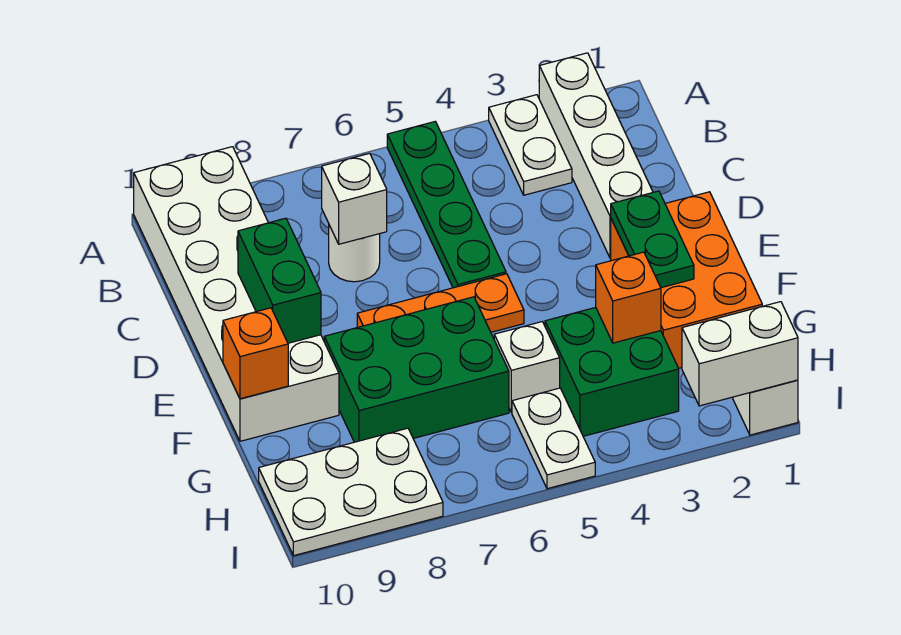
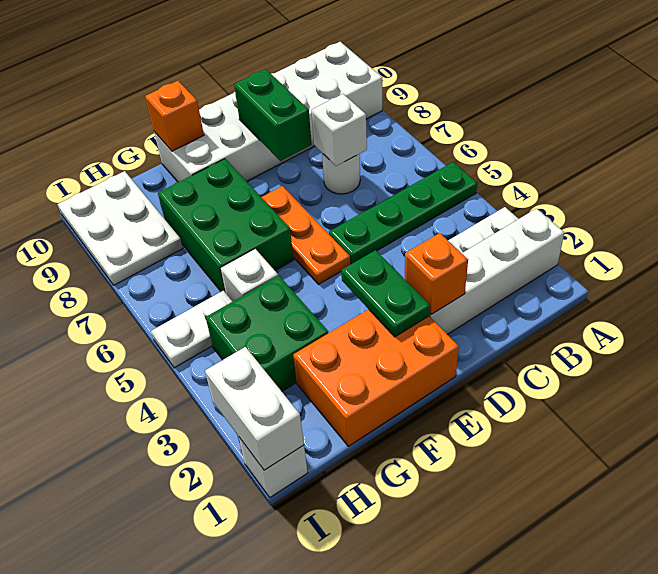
green brick D9:E9 level 2 -> green brick D8:D9 level 2
green plate E2:F2 level 2 -> green plate E2:E3 level 2
orange brick G3 level 2 -> orange brick D2 level 2

